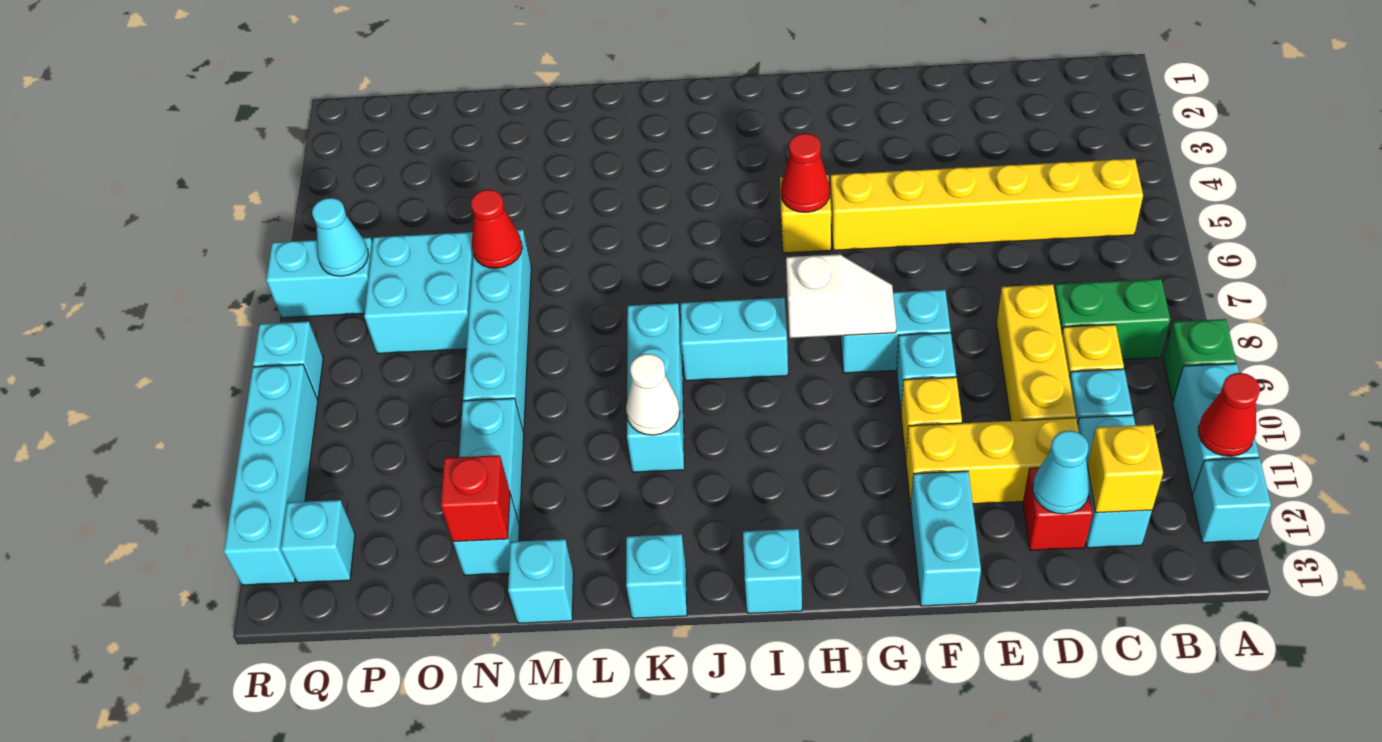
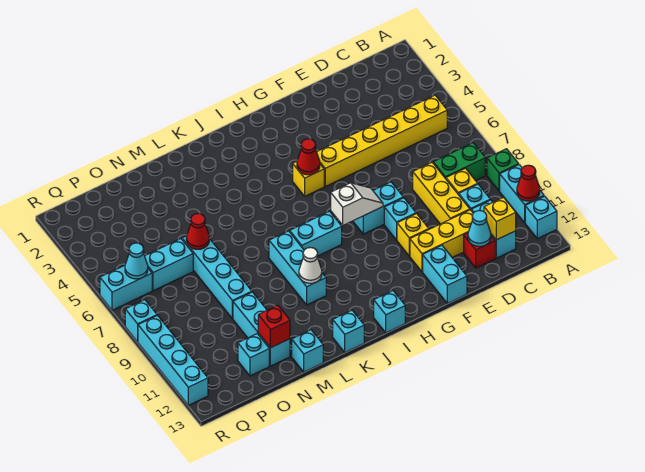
cyan brick O6:P7 level 1 -> cyan brick O6:P6 level 1
cyan brick Q12 level 1 -> cyan brick O12 level 1

